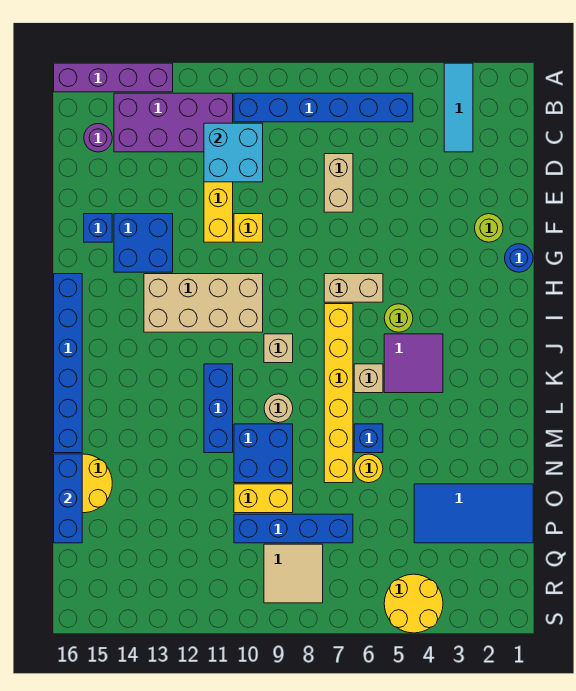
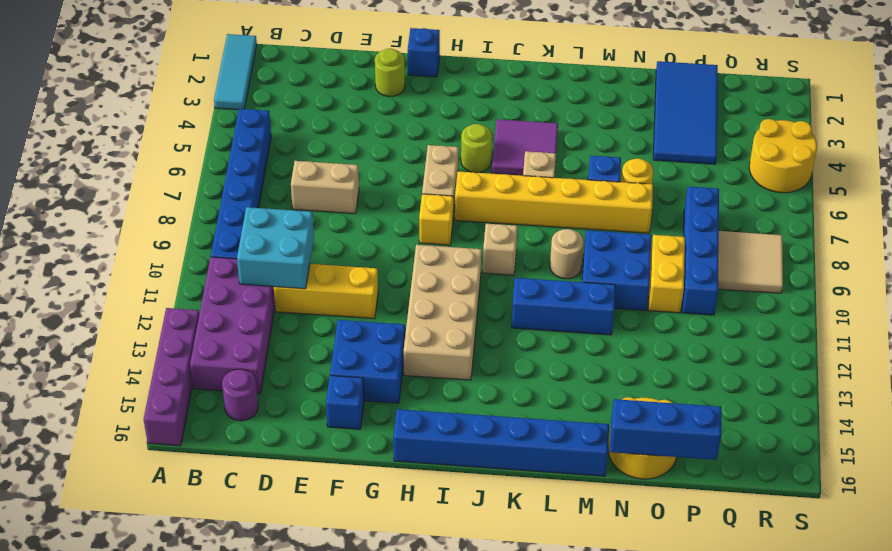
cyan tile A3:C3 level 1 -> cyan tile A1:A3 level 1
yellow brick F10 level 1 -> yellow brick H8 level 1
blue round brick G1 level 1 -> blue brick G1 level 1

